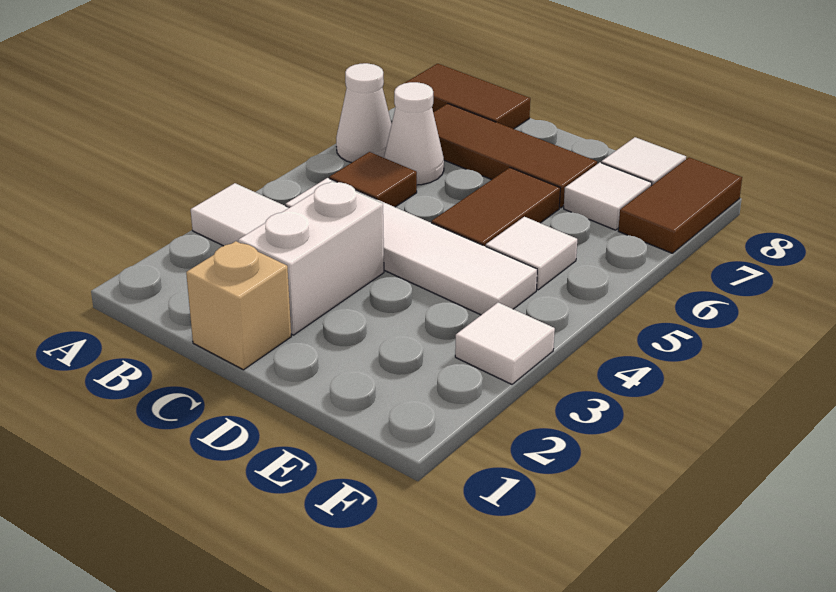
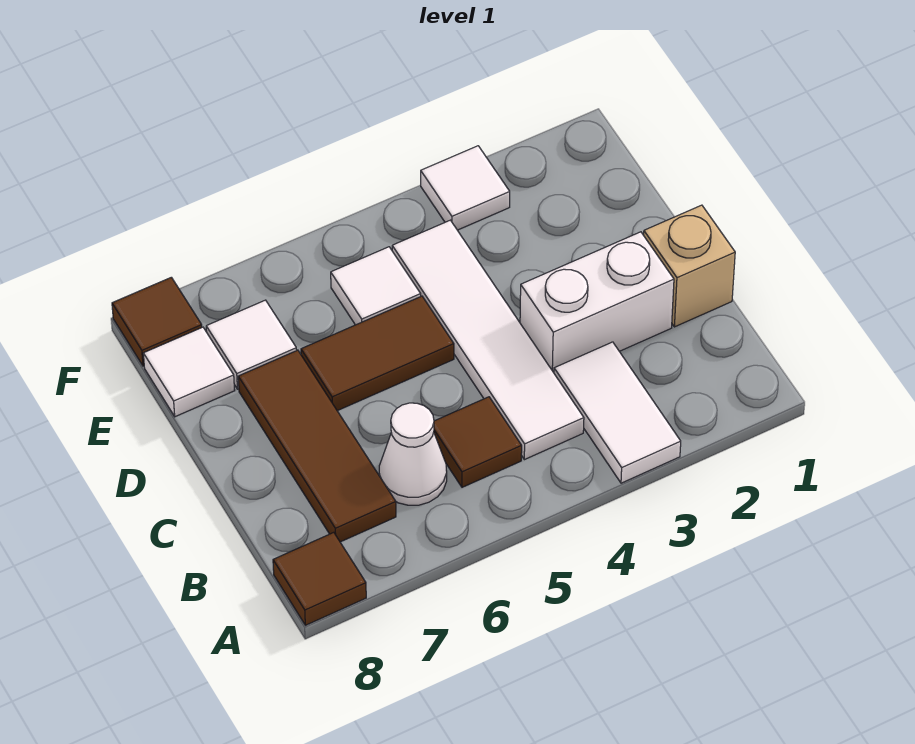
white cone A6 level 1 -> none
brown tile A8:B8 level 1 -> brown tile A8 level 1
brown tile F7:F8 level 1 -> brown tile F8 level 1

